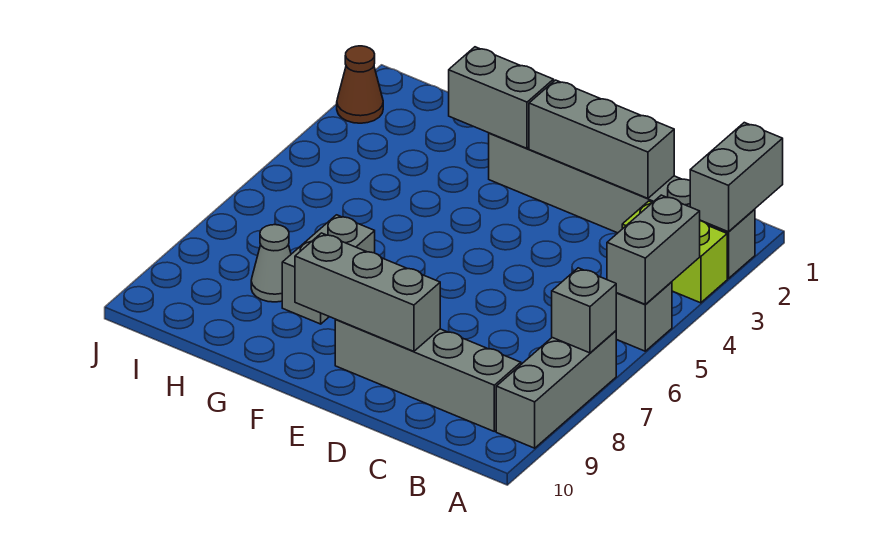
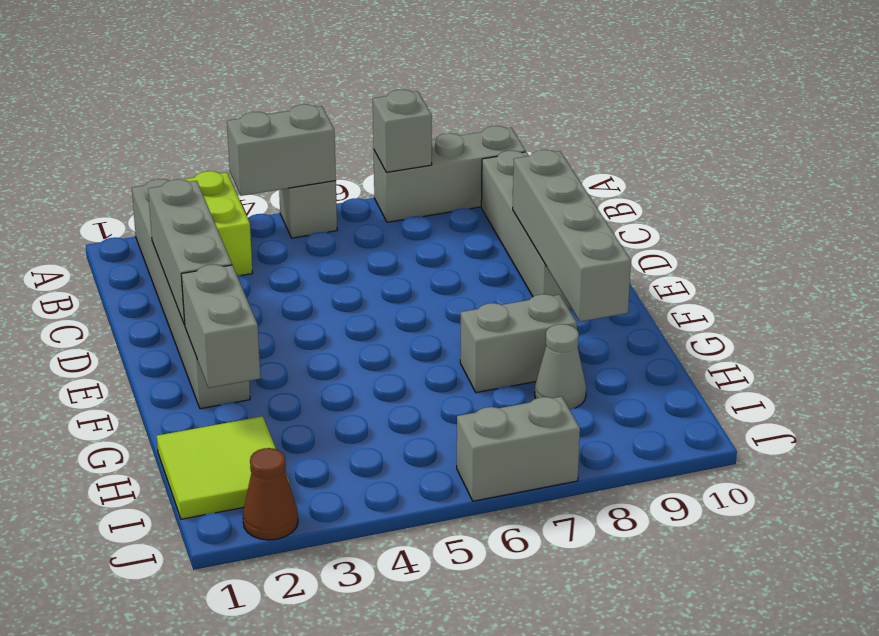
grey brick A1:A2 level 2 -> grey brick J6:J7 level 1
grey brick D9:F9 level 2 -> grey brick D9:G9 level 2
none -> lime tile H1:I2 level 1

